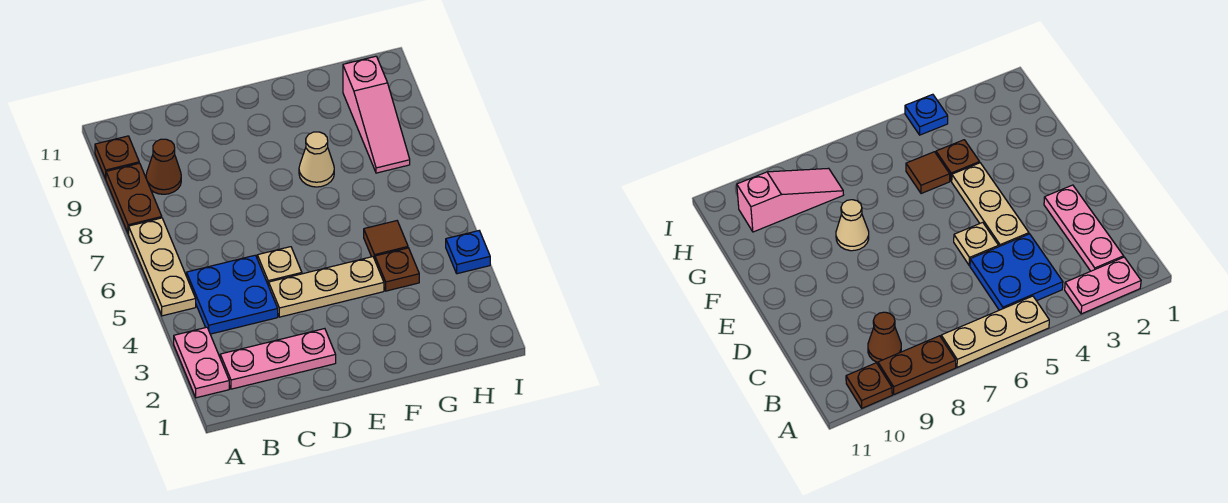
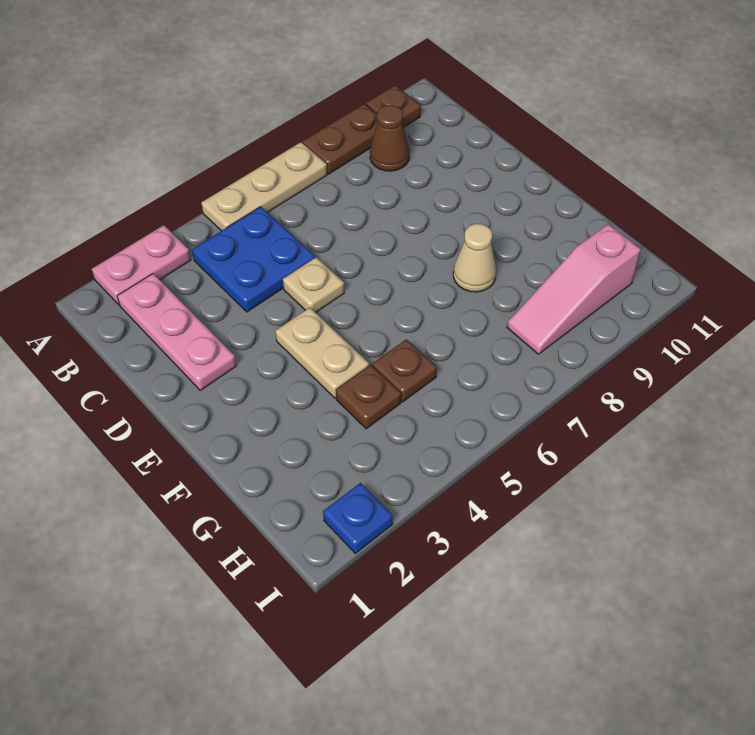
tan plate D4:F4 level 1 -> tan plate E4:F4 level 1
brown tile G5 level 1 -> brown plate G5 level 1
blue plate I4 level 1 -> blue plate I2 level 1

